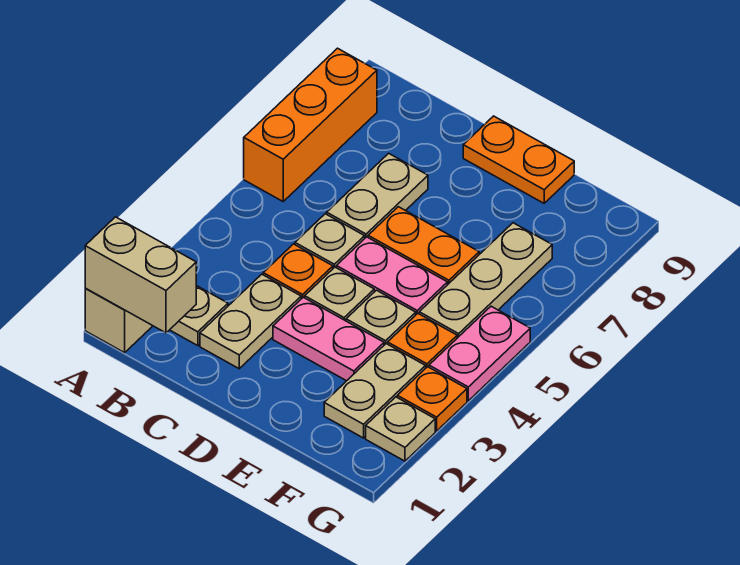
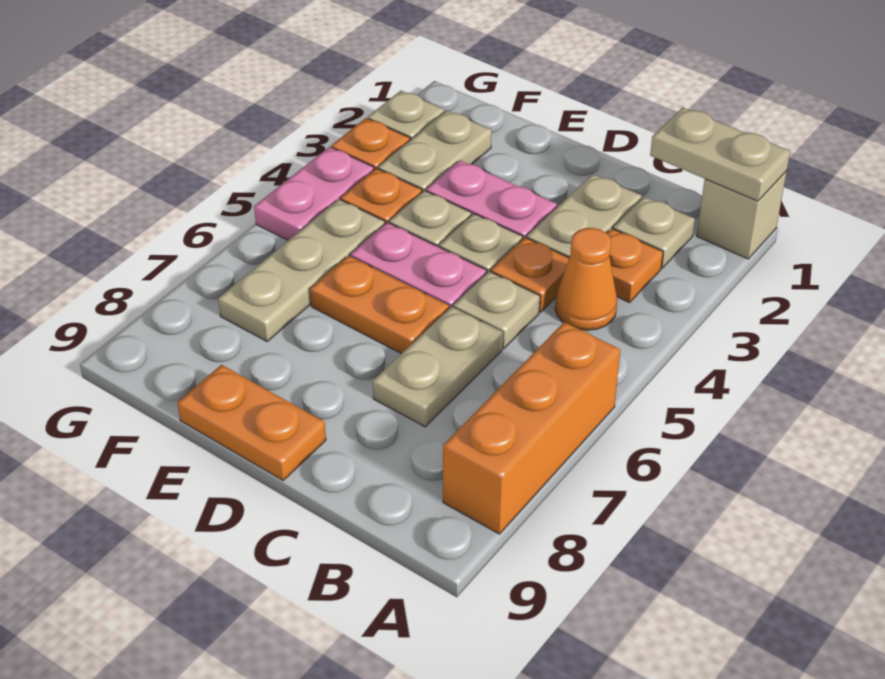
tan brick A1:B1 level 2 -> tan plate A1:B1 level 2
none -> orange plate B3 level 1
none -> orange cone B4 level 1

